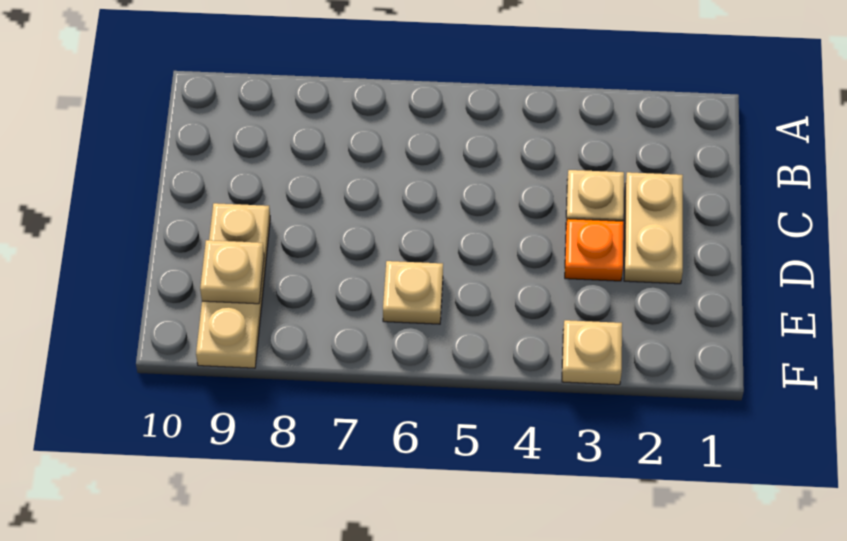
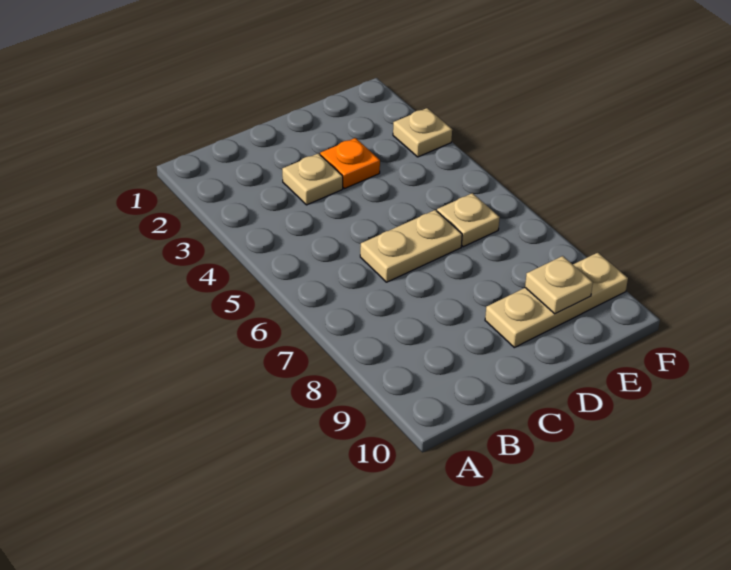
tan plate C2:D2 level 1 -> tan plate C6:D6 level 1

